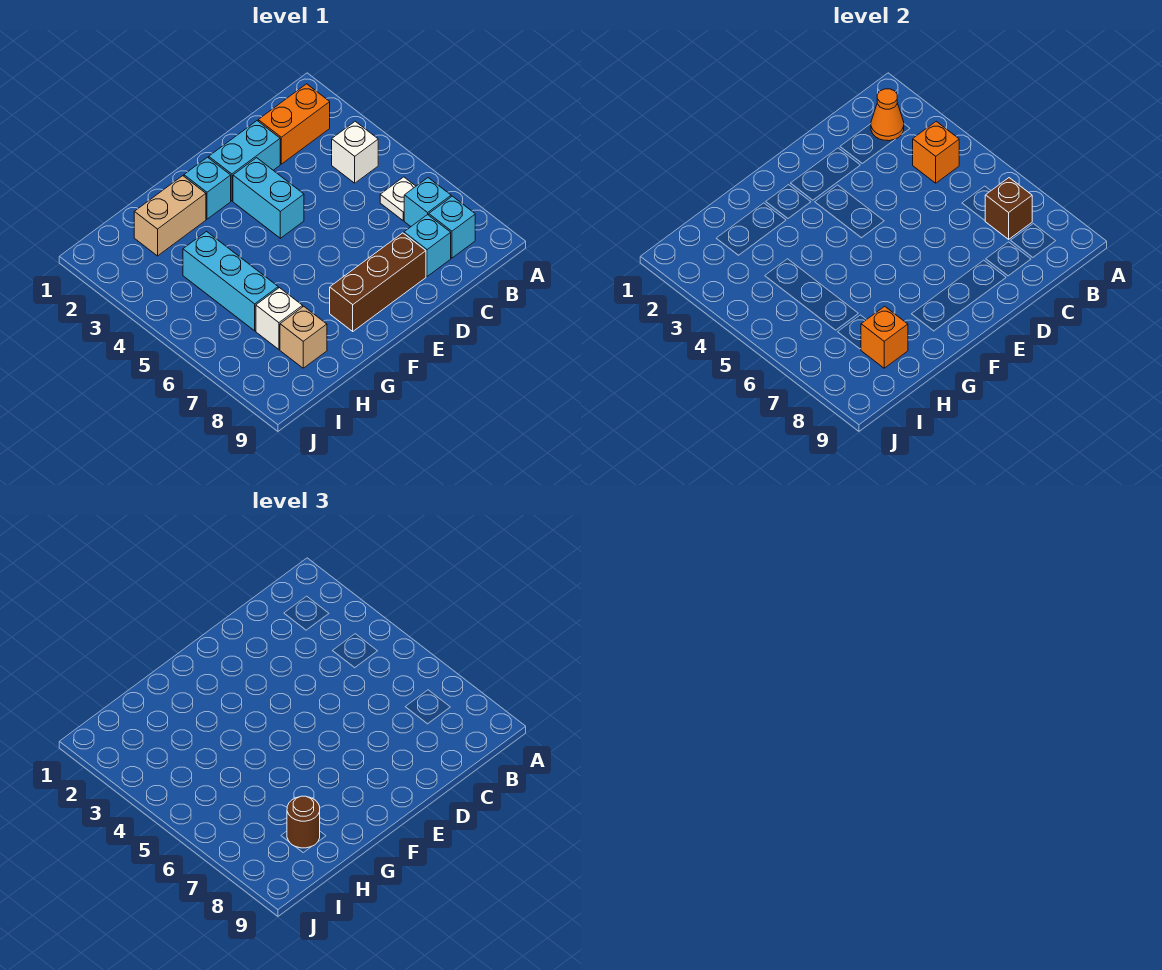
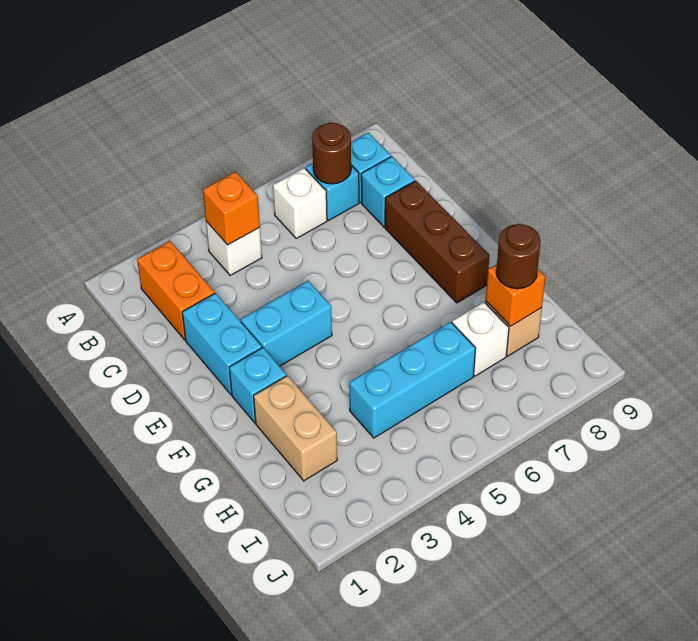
orange cone B2 level 2 -> none
white plate B6 level 1 -> white brick B6 level 1
brown brick B7 level 2 -> brown round brick B7 level 2

